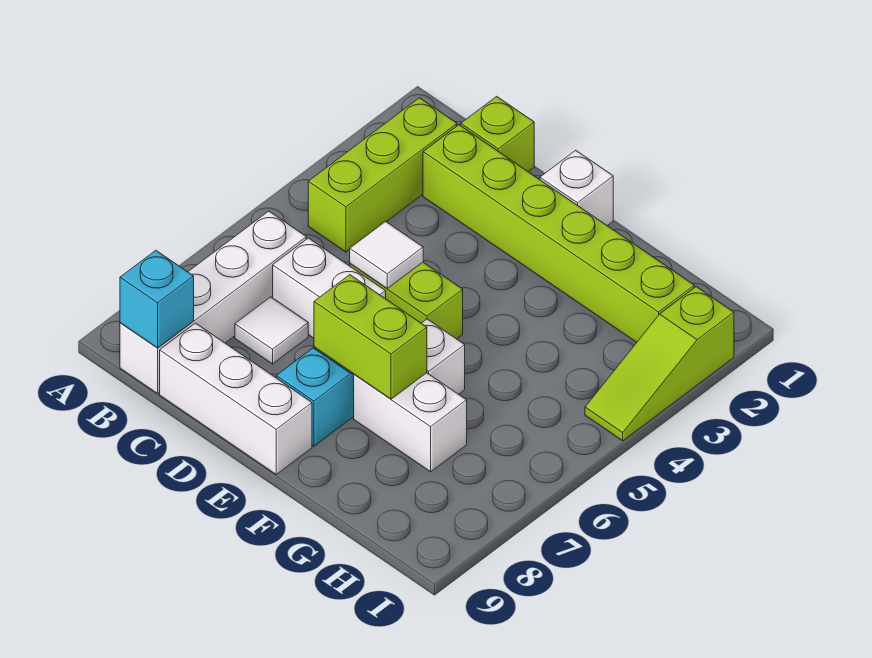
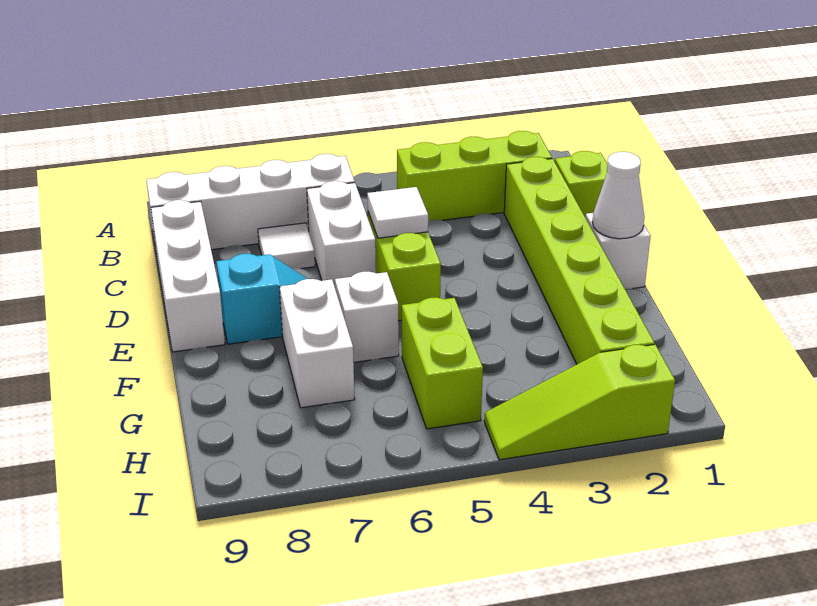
cyan brick B9 level 2 -> none
none -> white cone E1 level 2
lime brick E7:F7 level 2 -> lime brick G5:H5 level 1

